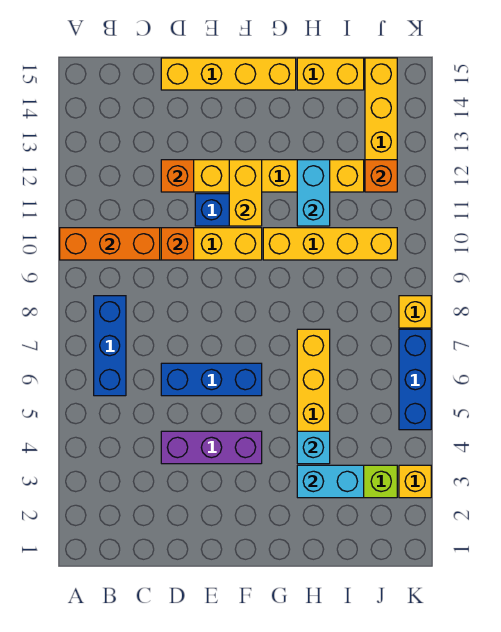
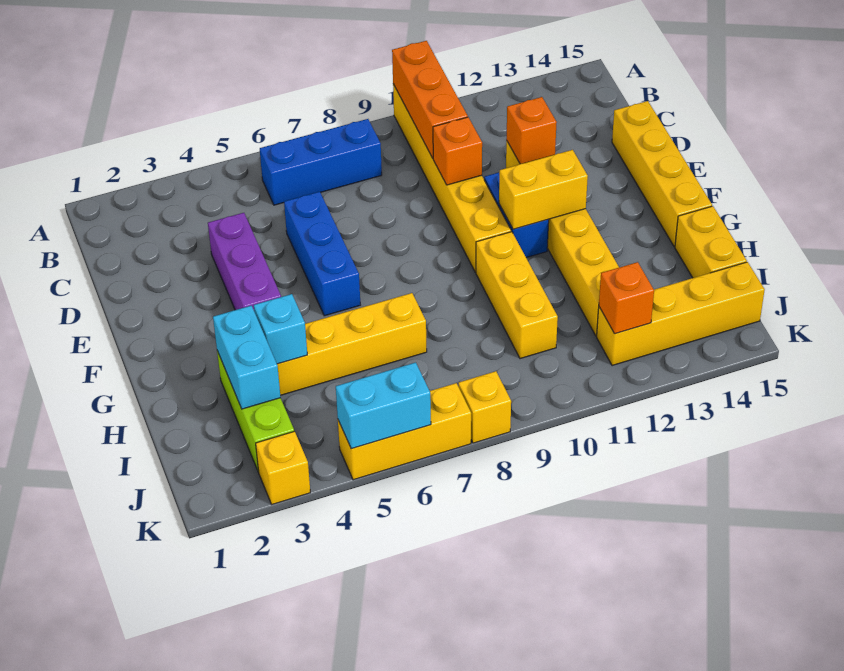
yellow brick G10:J10 level 1 -> yellow brick G10:I10 level 1
cyan brick H11:H12 level 2 -> cyan brick K5:K6 level 2
blue brick K5:K7 level 1 -> yellow brick K5:K7 level 1

